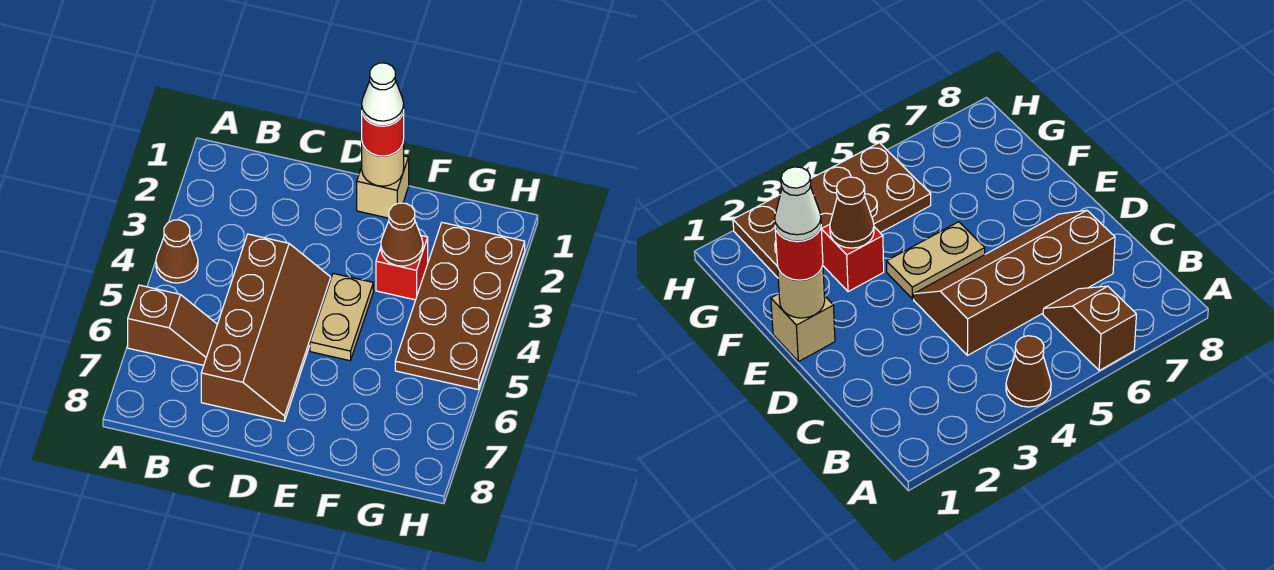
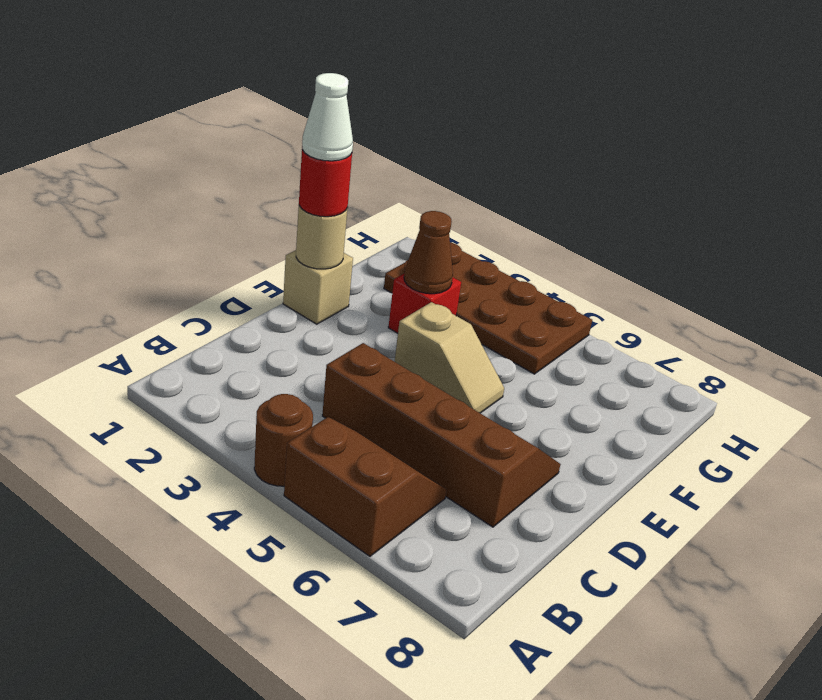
brown cone A4 level 1 -> brown round brick A4 level 1
brown slope A6:B6 level 1 top A -> brown slope A5:B6 level 1 top A
tan plate E4:E5 level 1 -> tan slope E4:E5 level 1 top 4

